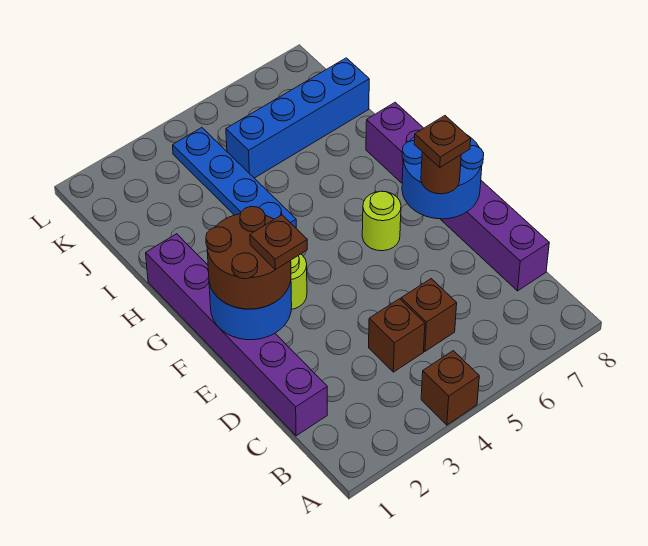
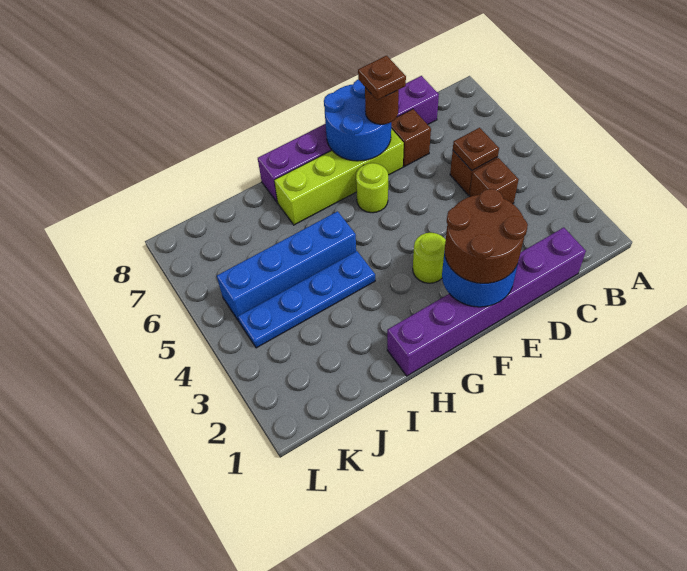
brown brick A4 level 1 -> brown brick D7 level 1
brown plate E2 level 4 -> brown plate C5 level 2
none -> lime brick E7:H7 level 1
blue brick J5:J8 level 1 -> blue brick H5:K5 level 1

